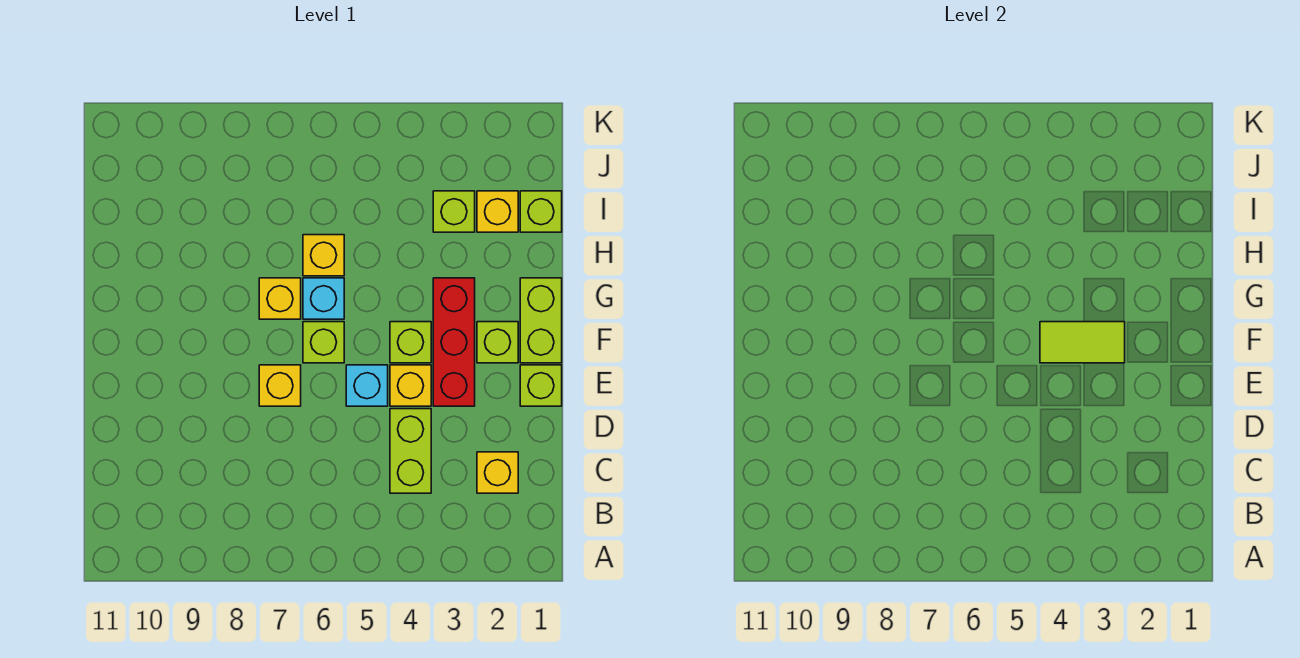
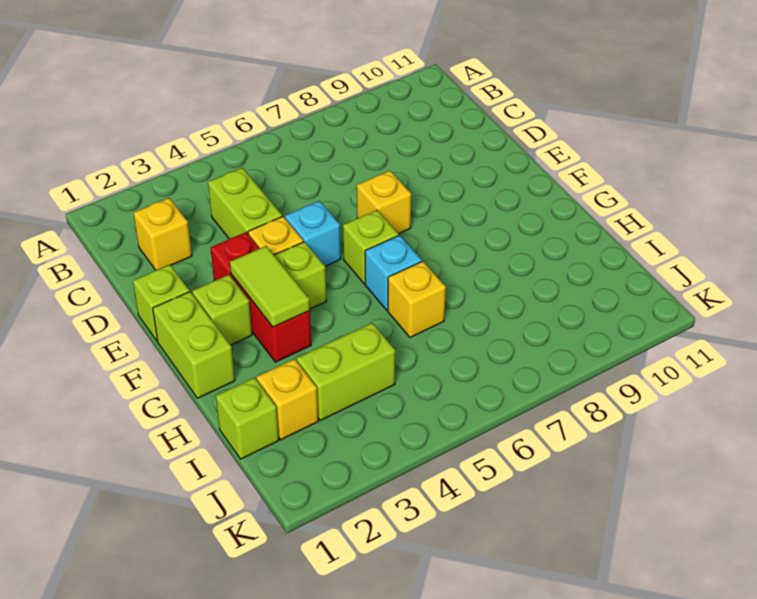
lime tile F3:F4 level 2 -> lime tile F3:G3 level 2
yellow brick G7 level 1 -> none
lime brick I3 level 1 -> lime brick I3:I4 level 1

